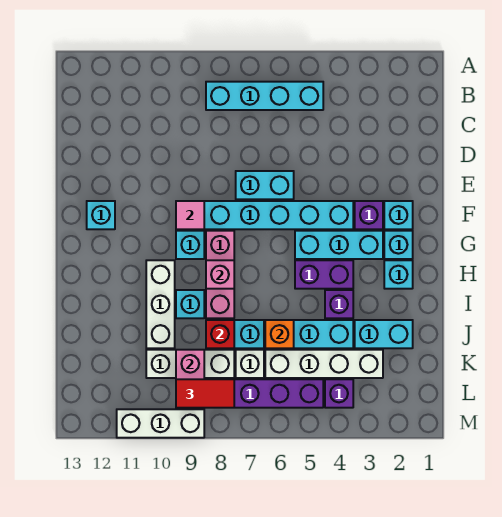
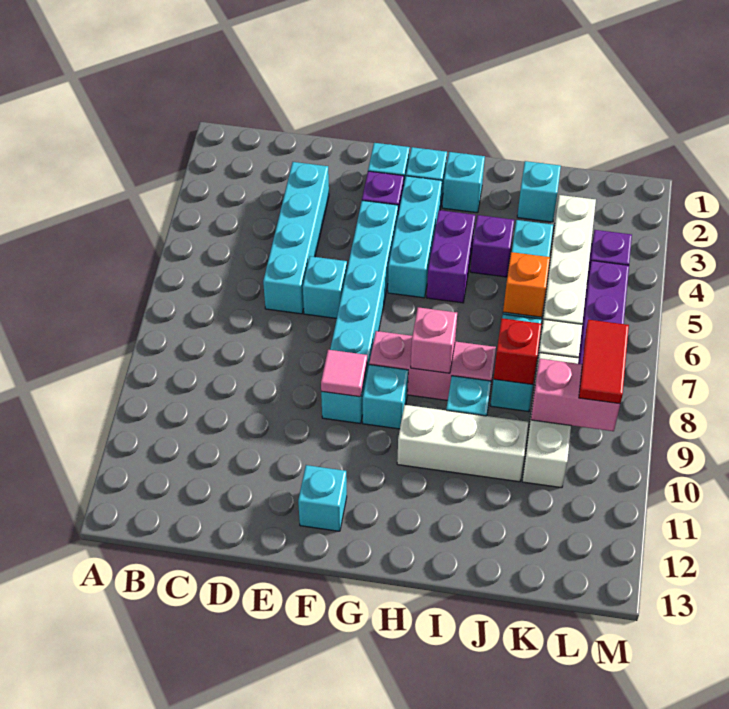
cyan brick B5:B8 level 1 -> cyan brick D3:D6 level 1
cyan brick E6:E7 level 1 -> cyan brick E6 level 1
cyan brick J2:J3 level 1 -> cyan brick J2 level 1
white brick M9:M11 level 1 -> none

